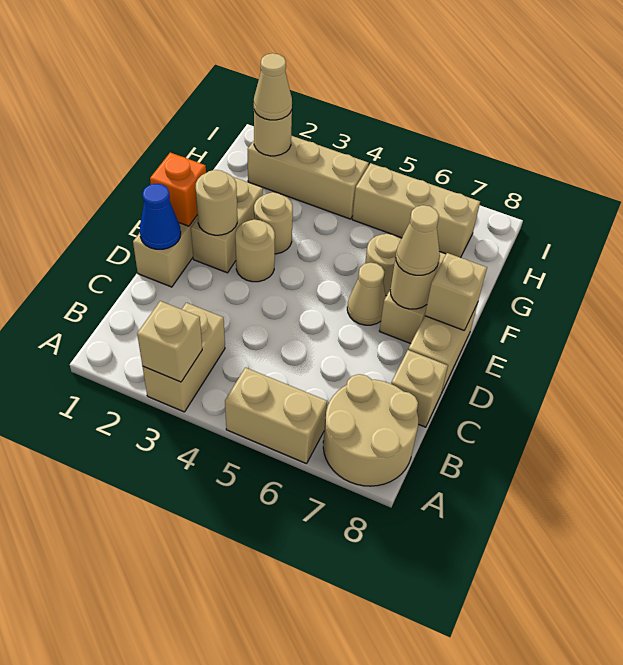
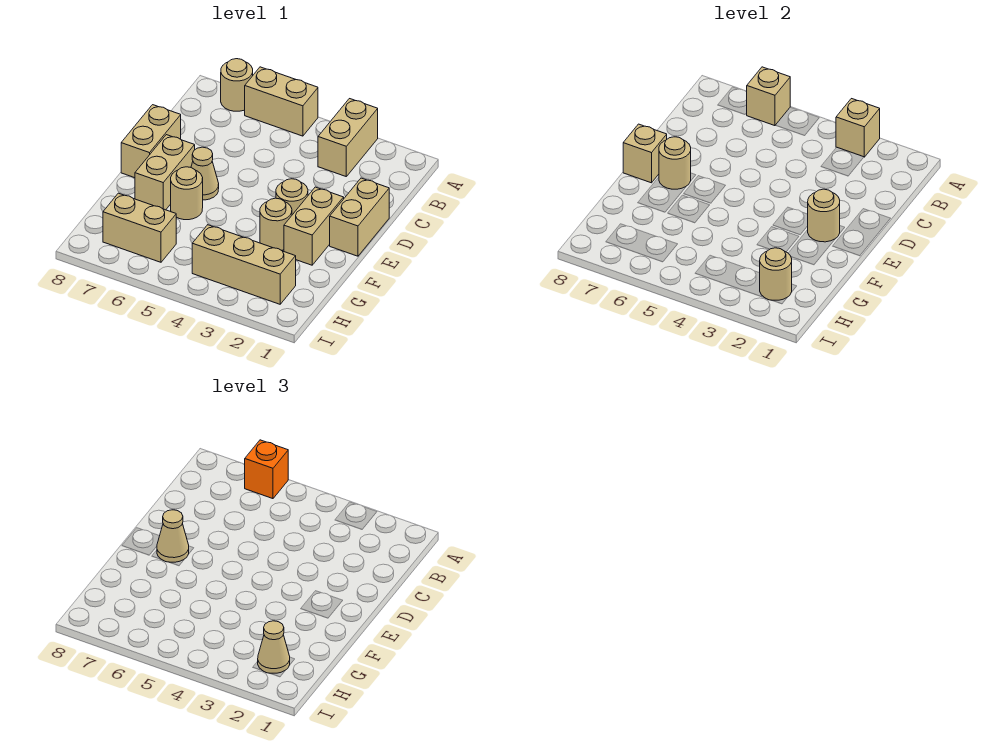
tan round brick A7:B8 level 1 -> tan round brick A7 level 1
tan brick C8 level 1 -> tan brick A6 level 2
blue cone D1 level 2 -> none
orange brick E1 level 2 -> orange brick A6 level 3
tan brick H5:H7 level 1 -> tan brick H6:H7 level 1

